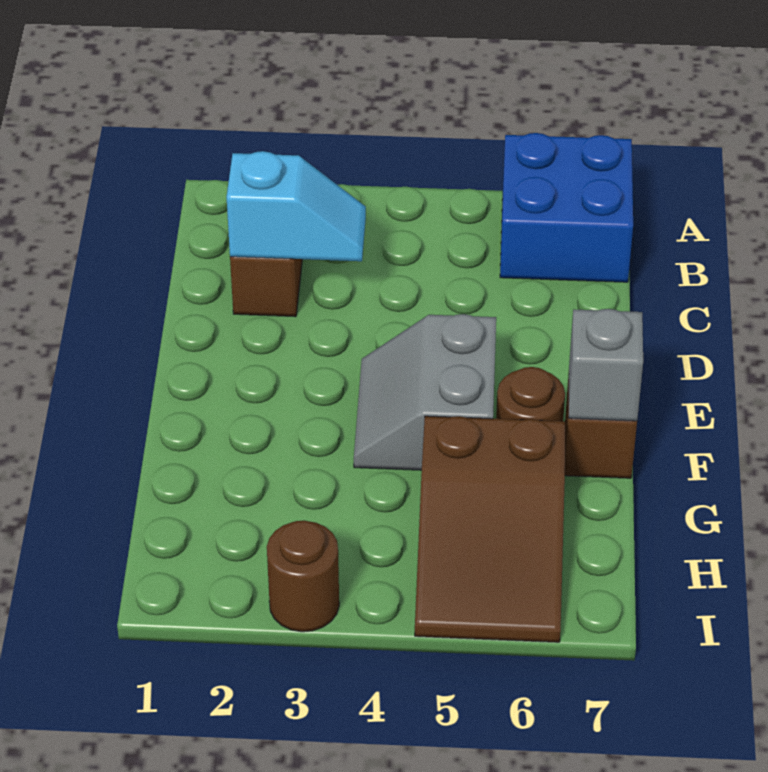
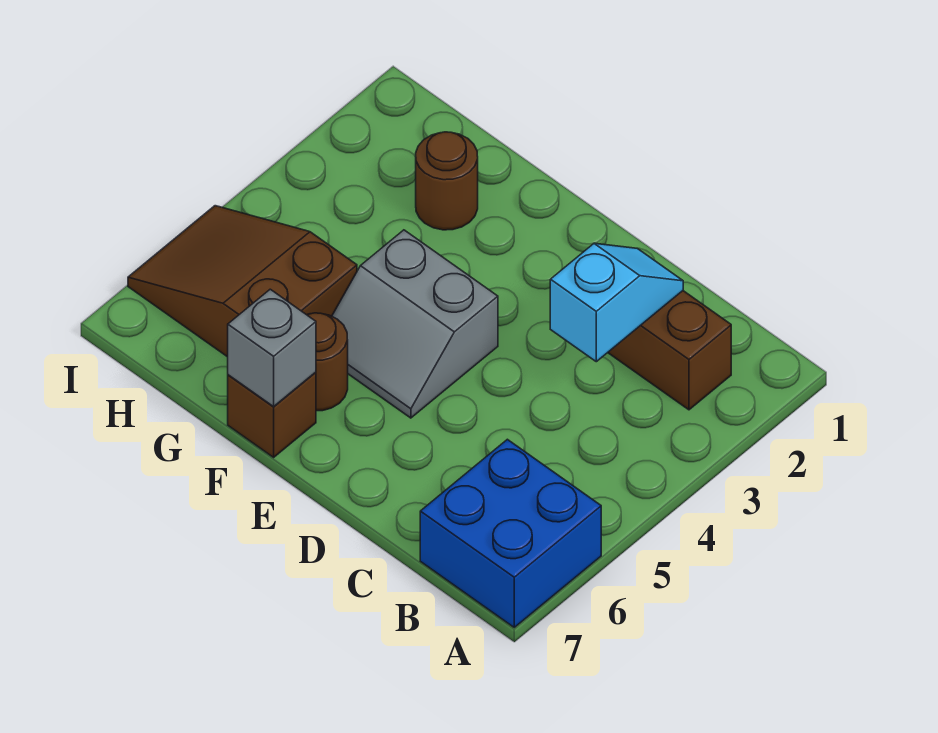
cyan slope C2:C3 level 2 top 2 -> cyan slope C2:C3 level 2 top 3
grey slope E4:F5 level 1 top 5 -> grey slope E4:F5 level 1 top 4
brown round brick I3 level 1 -> brown round brick G2 level 1

